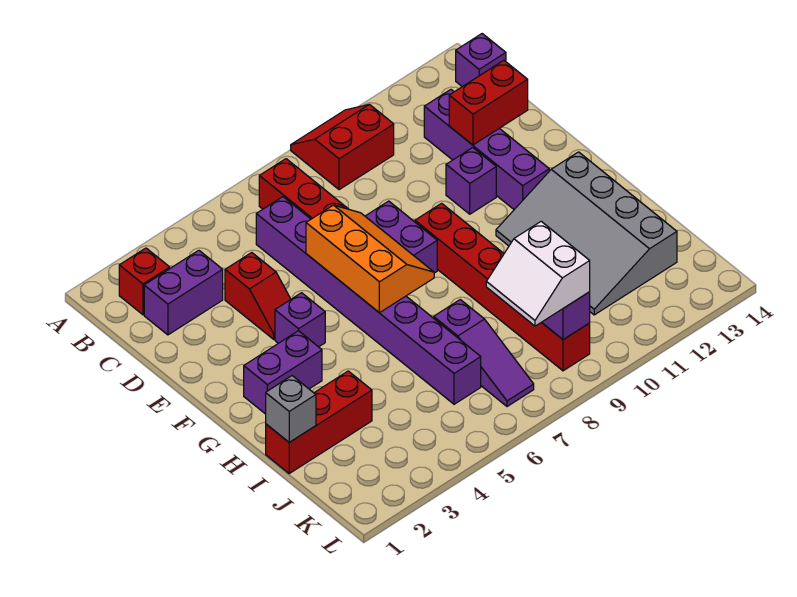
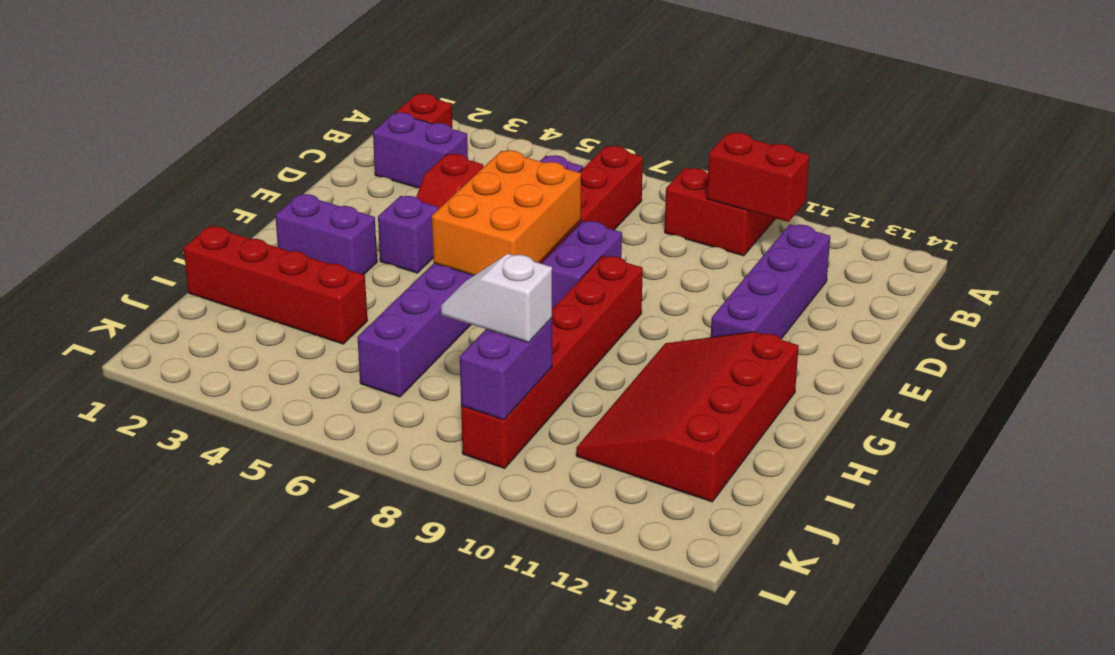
purple brick B14 level 1 -> none
red brick D12:D13 level 2 -> red brick B10:B11 level 2
orange slope E6:G7 level 2 top 6 -> orange brick E6:G7 level 2
purple brick E11 level 1 -> none
grey slope G11:J13 level 1 top 13 -> red slope G11:J13 level 1 top 13
red brick I1:I3 level 1 -> red brick I1:I4 level 1
grey brick I1 level 2 -> none
purple slope I7:K7 level 1 top I -> none
white slope J8:K9 level 3 top 9 -> white slope J8:J9 level 3 top 9

